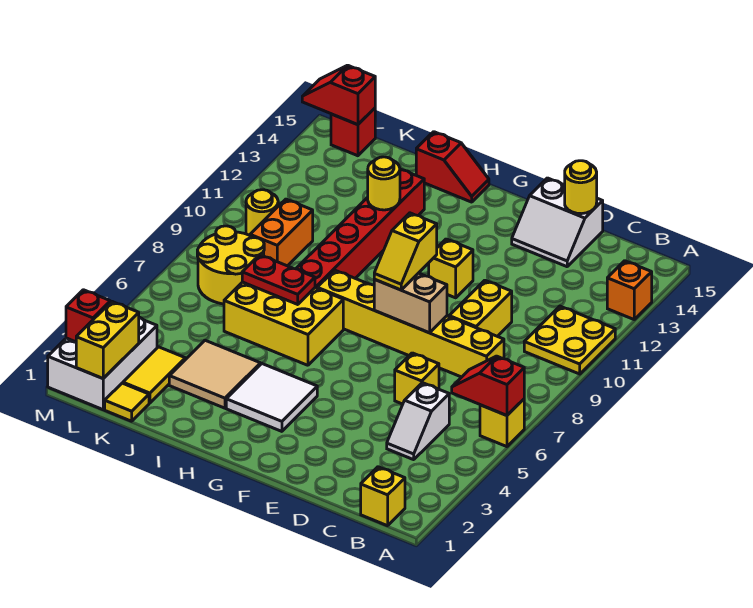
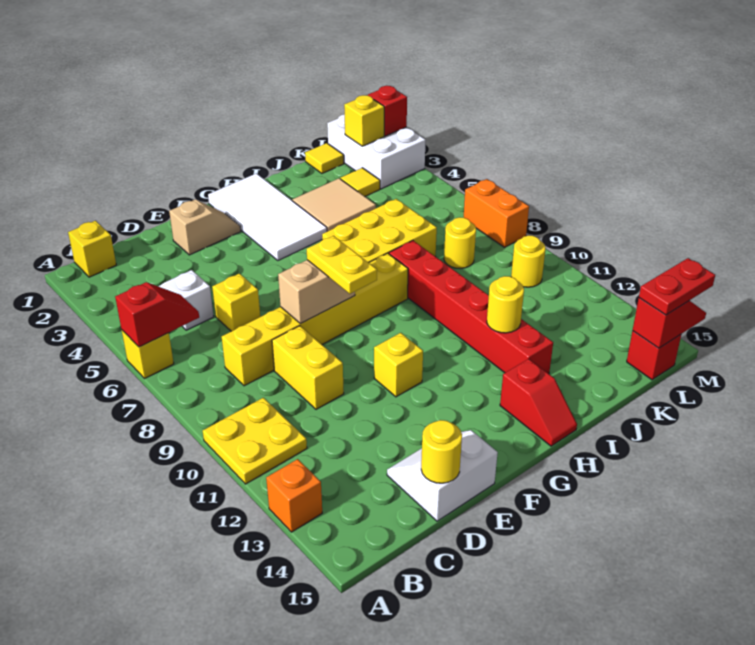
none -> tan slope E2:F2 level 1 top E
yellow slope F8:F9 level 3 top 9 -> yellow plate F8:F9 level 3
white tile G3:H4 level 1 -> white tile G1:H4 level 1
red slope H15:I15 level 1 top I -> red slope H14:H15 level 1 top 14
red plate I7:J7 level 2 -> red plate L15:M15 level 3
yellow tile K2:K3 level 1 -> yellow tile K3 level 1
yellow round brick K7:L8 level 1 -> yellow round brick K8 level 1
orange brick K9:K10 level 1 -> orange brick M7:M8 level 1
yellow brick L1:L2 level 2 -> yellow brick L2 level 2

